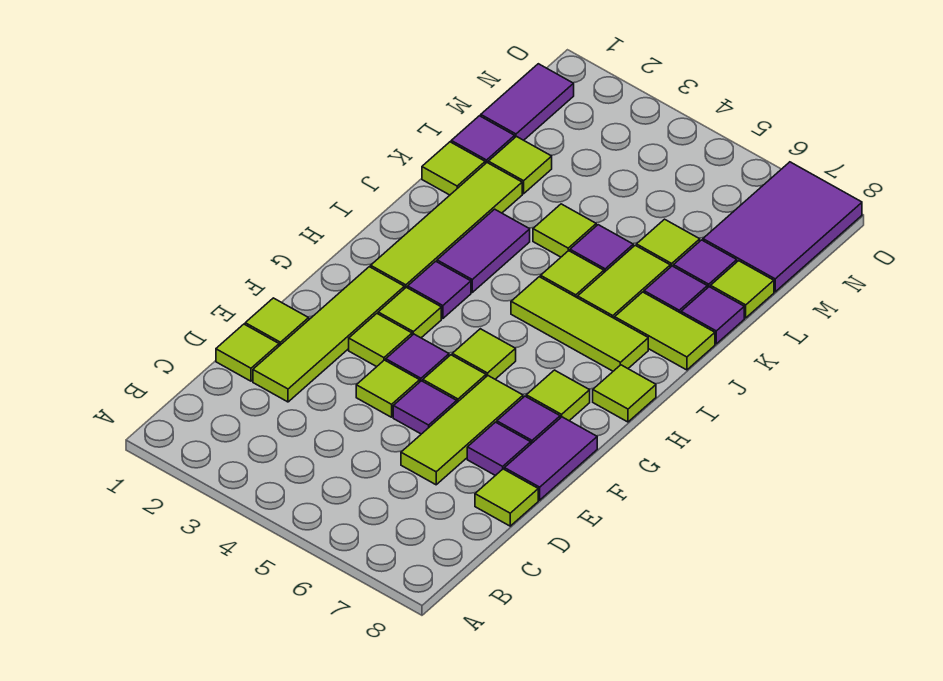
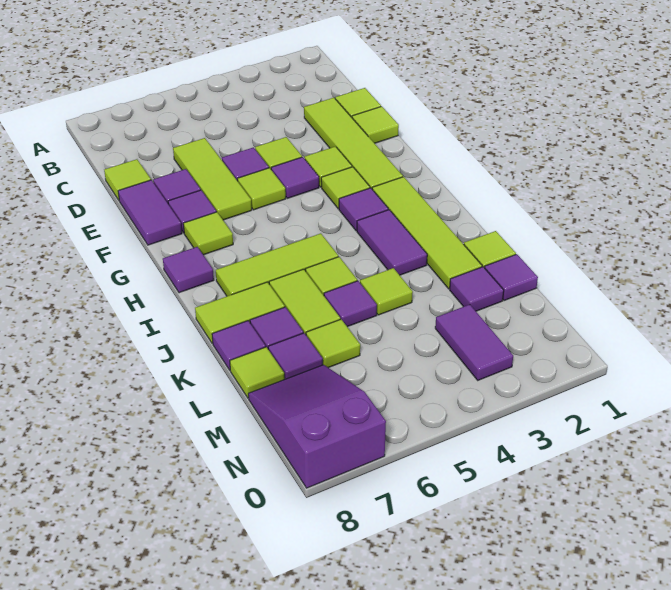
lime tile G5 level 1 -> none
lime tile H8 level 1 -> purple tile H8 level 1
lime tile L2 level 1 -> purple tile L2 level 1
purple tile M1:N1 level 1 -> purple tile M3:N3 level 1
purple tile M7:O8 level 1 -> purple slope M7:O8 level 1 top O

